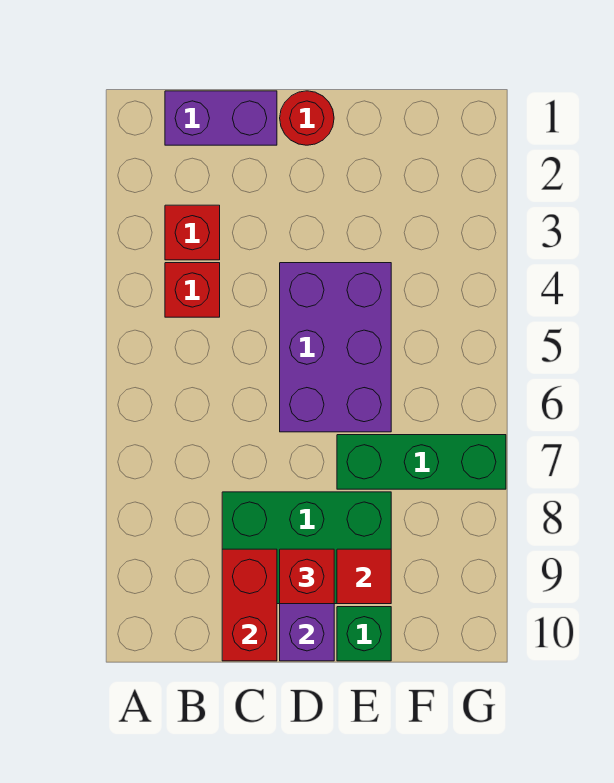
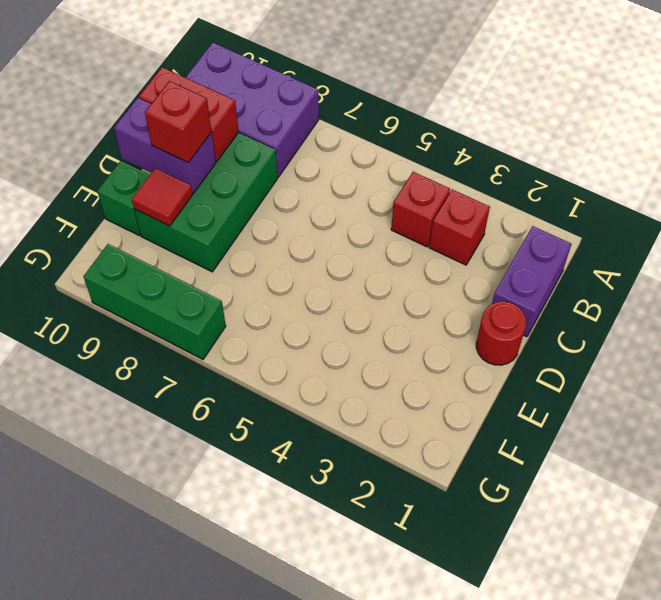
purple brick D4:E6 level 1 -> purple brick A8:B10 level 1
green brick E7:G7 level 1 -> green brick G7:G9 level 1

